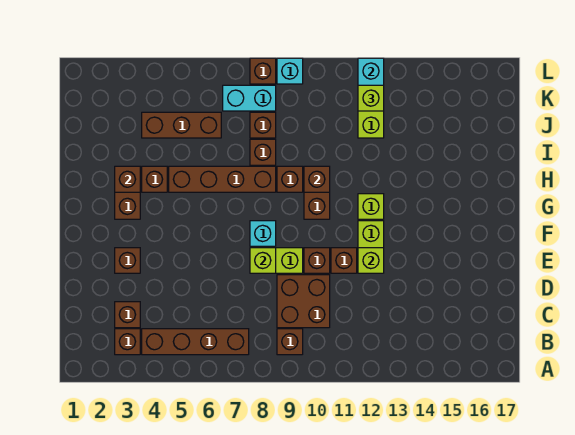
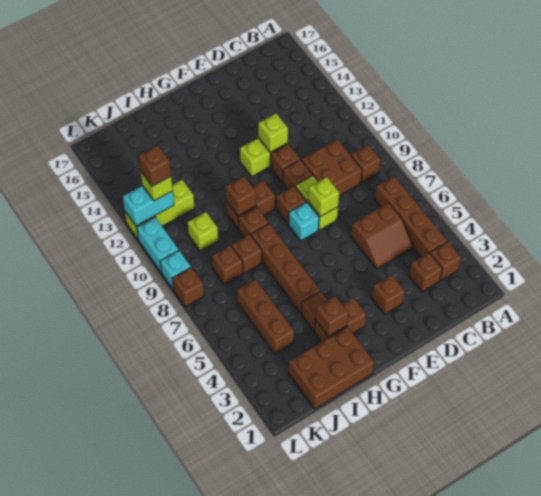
none -> brown slope C5:D6 level 1 top 6
none -> brown brick F9 level 1
lime brick G12 level 1 -> lime brick J10 level 1
none -> brown brick H1:J2 level 1
cyan brick K7:K8 level 1 -> cyan brick L10:L11 level 1
none -> brown brick K12 level 4

